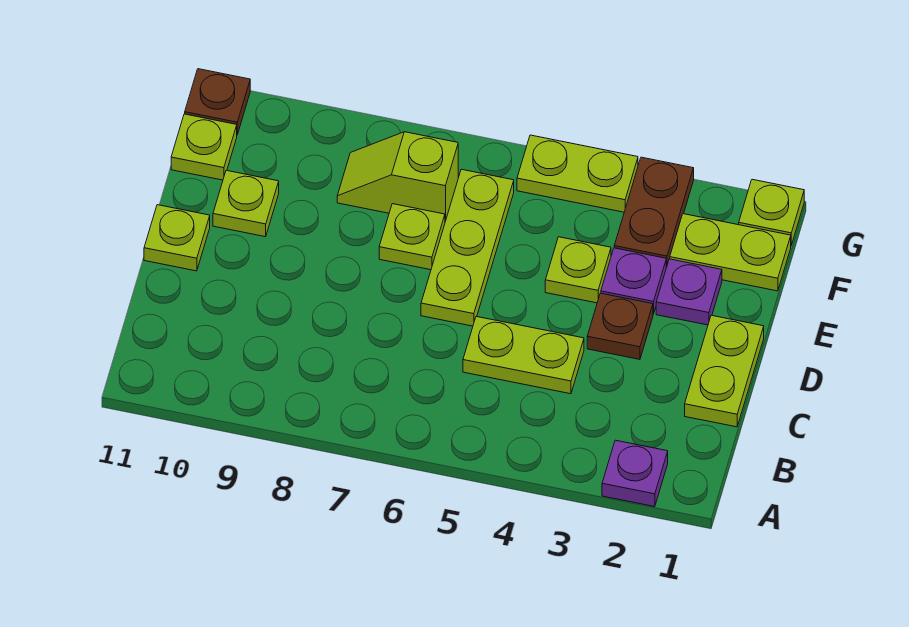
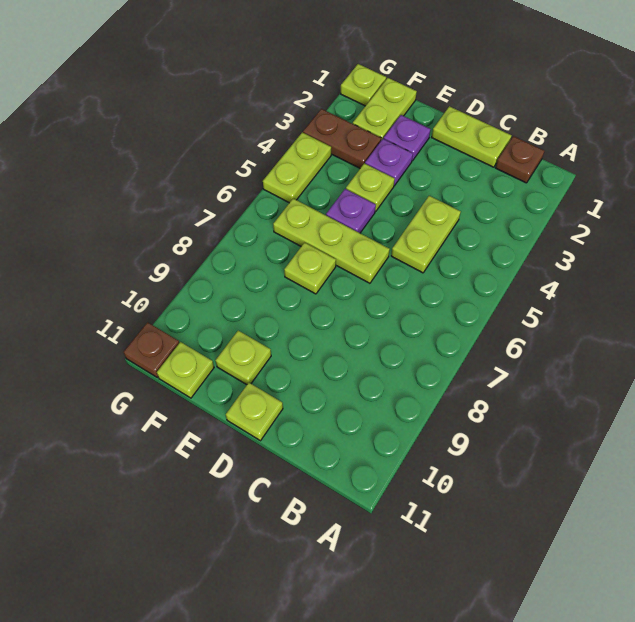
purple plate A2 level 1 -> purple plate E5 level 1
brown plate D3 level 1 -> brown plate B1 level 1
lime slope F7:F8 level 1 top 7 -> none

